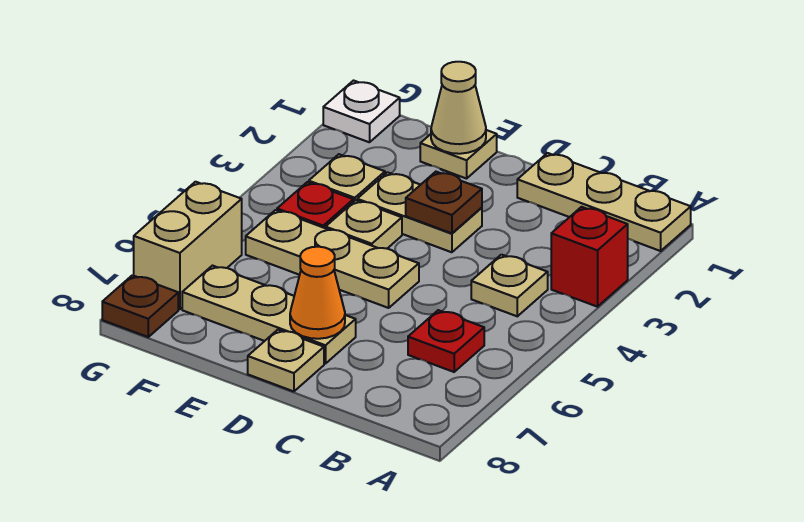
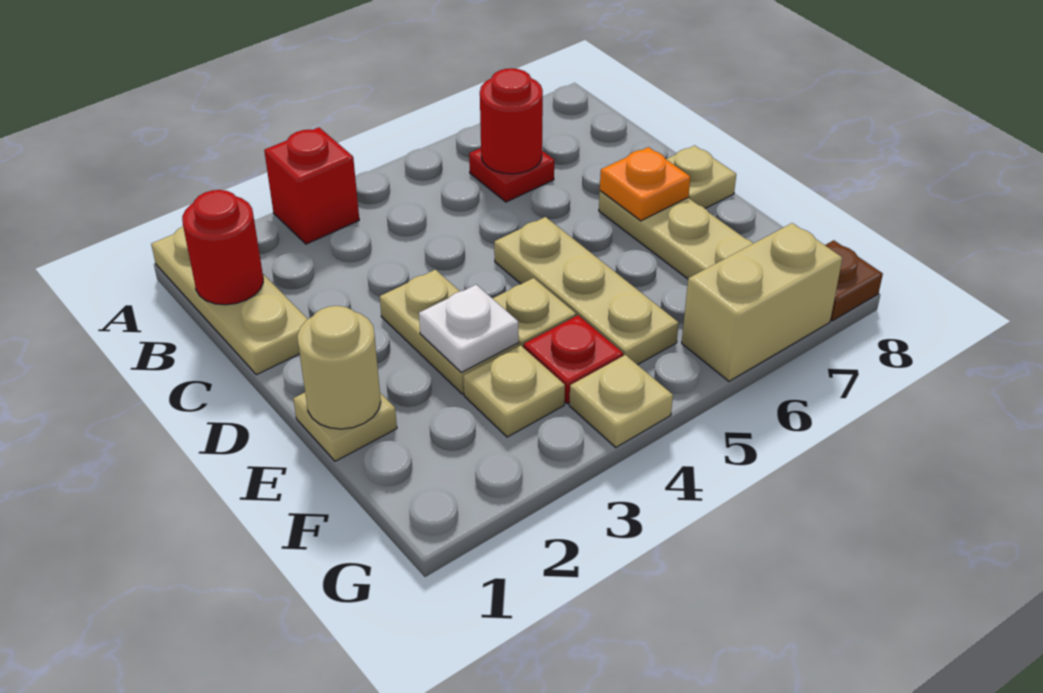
none -> red round brick B1 level 2
tan plate B4 level 1 -> tan plate G4 level 1
none -> red round brick B6 level 2
brown plate D3 level 2 -> none
orange cone D7 level 2 -> orange plate D7 level 2
tan cone E1 level 2 -> tan round brick E1 level 2
white plate G1 level 1 -> white plate E3 level 2

